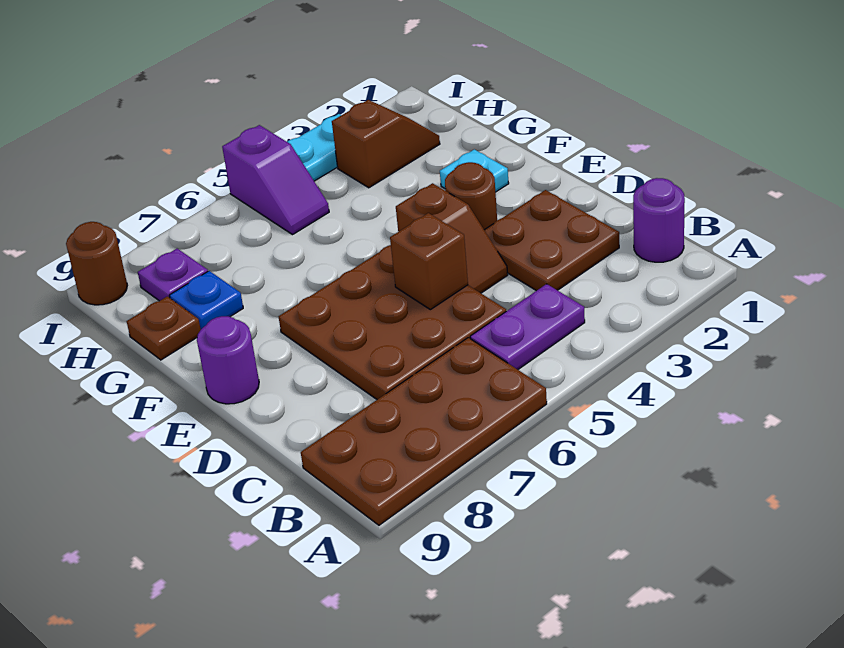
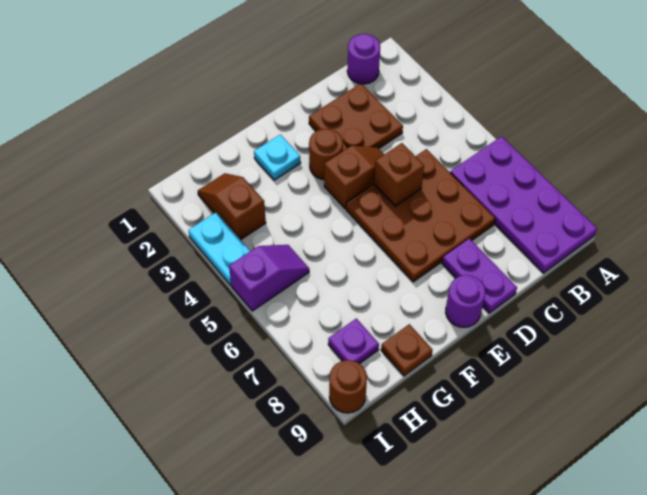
brown plate A6:B9 level 1 -> purple plate A6:B9 level 1
purple plate B4:B5 level 1 -> purple plate D8:D9 level 1
blue plate G8 level 1 -> none

